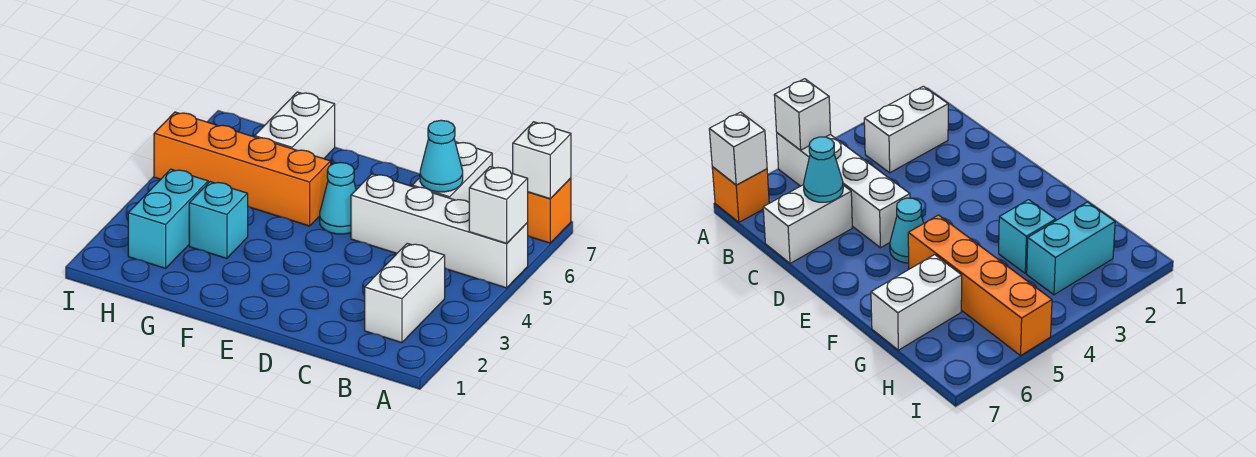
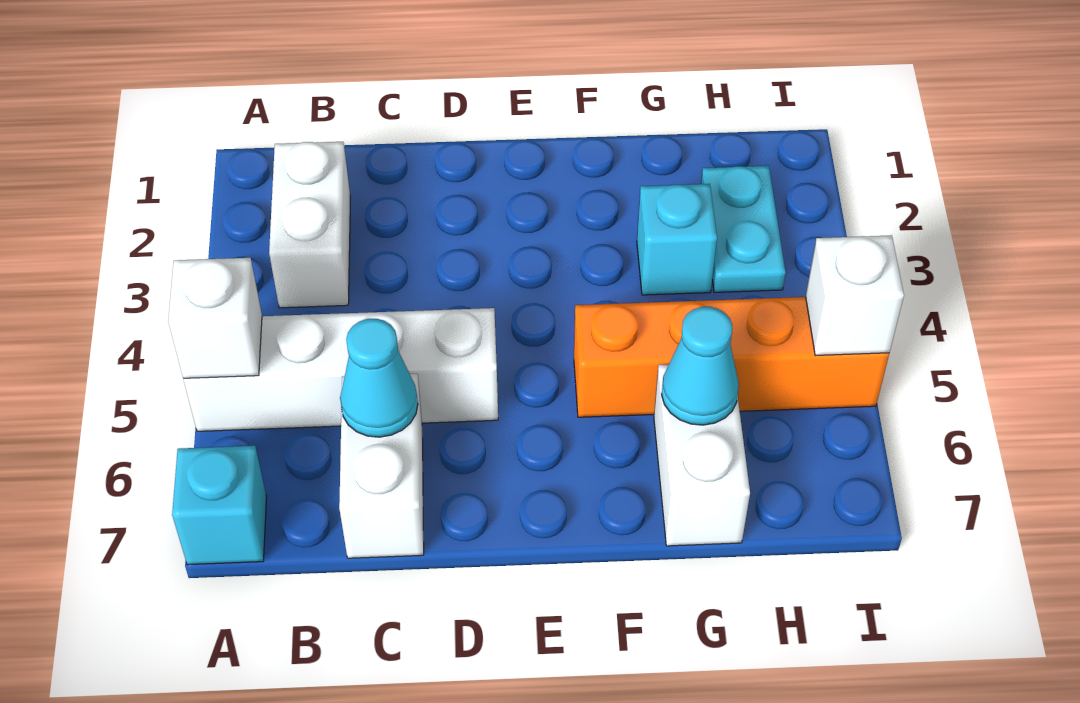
orange brick A7 level 1 -> cyan brick A7 level 1
white brick A7 level 2 -> white brick I5 level 2
cyan cone E5 level 1 -> cyan cone G6 level 2
cyan brick H2:H3 level 1 -> cyan plate H2:H3 level 1

